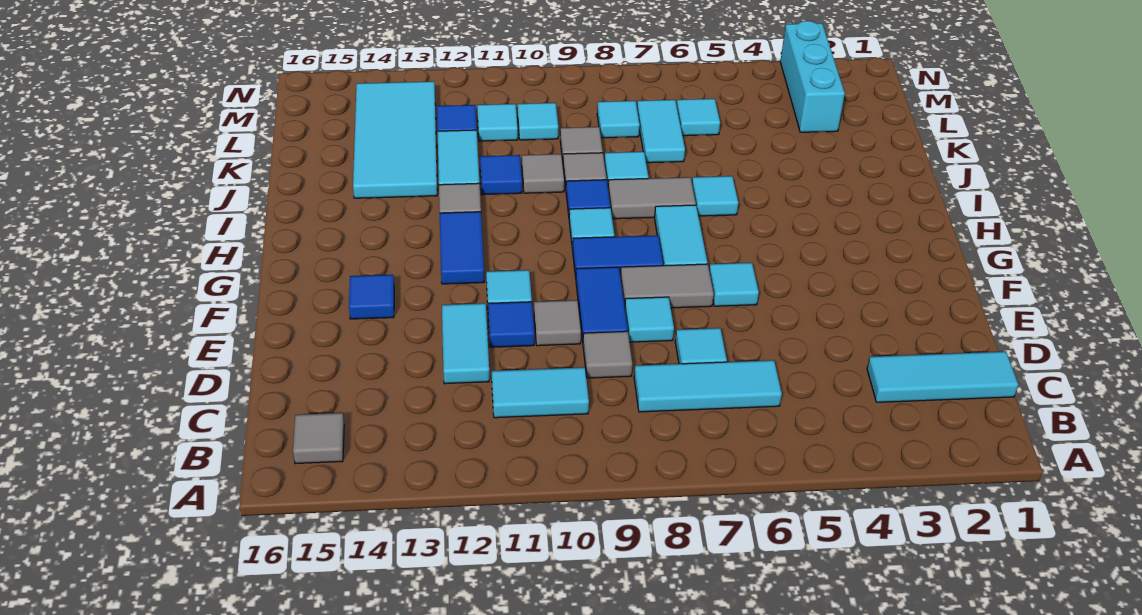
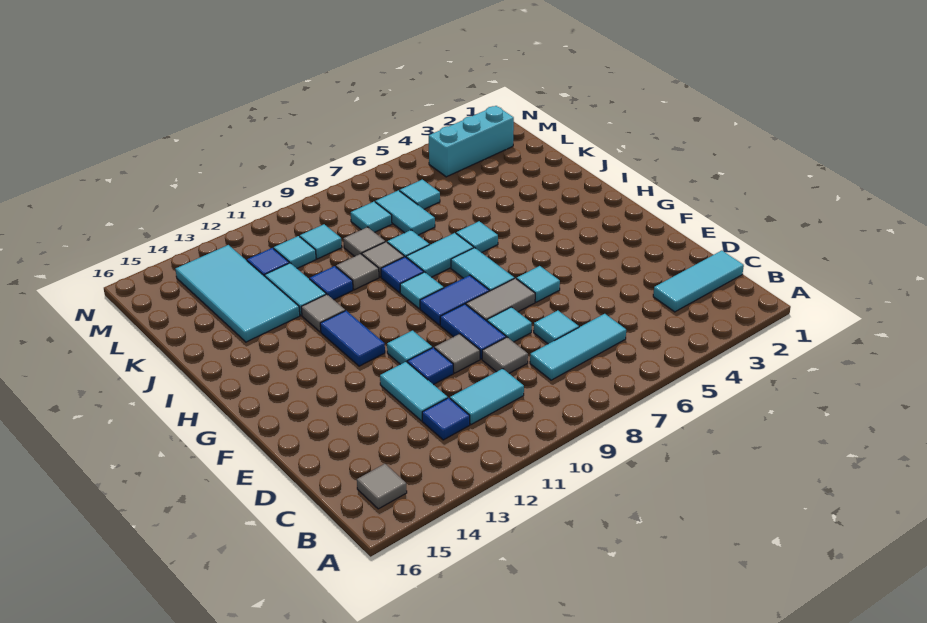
blue tile F14 level 1 -> blue tile C12 level 1
grey tile I7:I8 level 1 -> cyan tile I7:I8 level 1
cyan brick L3:N3 level 1 -> cyan brick M2:M4 level 1

